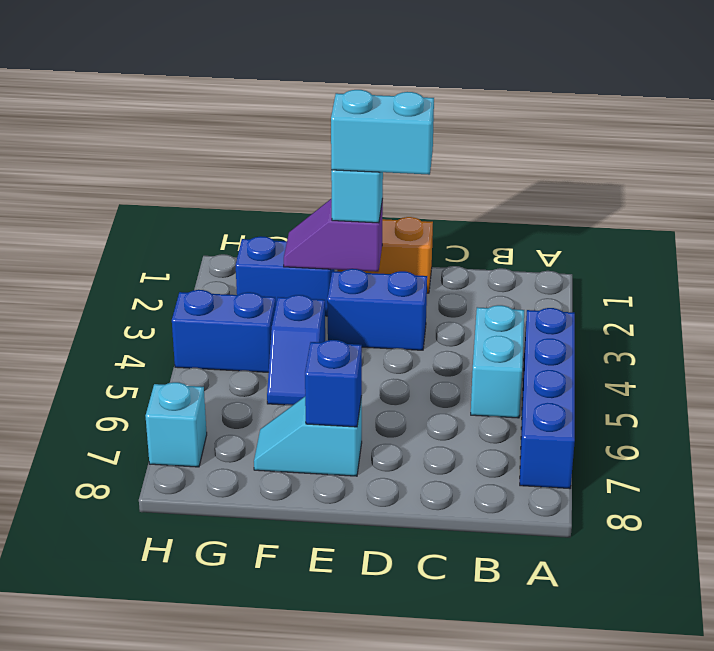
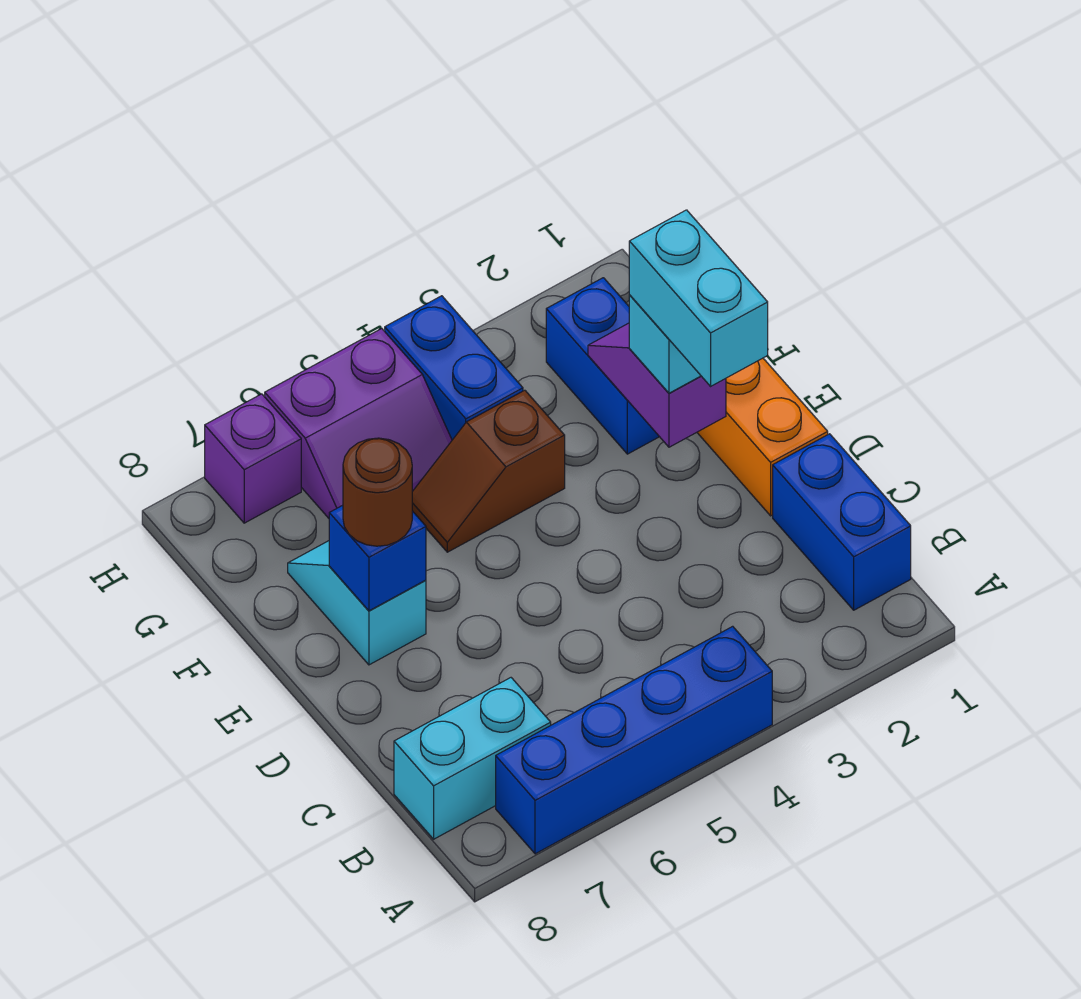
cyan brick B4:B5 level 1 -> cyan brick B7:B8 level 1
blue brick D3:E3 level 1 -> blue brick B1:C1 level 1
none -> brown round brick E7 level 3
blue slope F4:F5 level 1 top 4 -> brown slope F4:F5 level 1 top 4
none -> purple slope G5:H6 level 1 top H
cyan brick H7 level 1 -> purple brick H7 level 1

